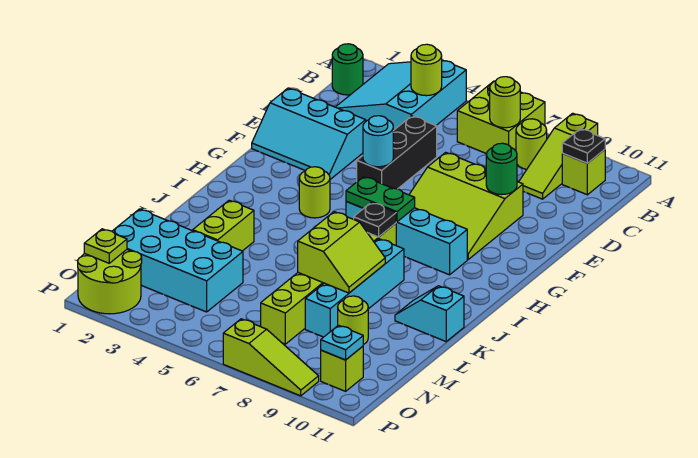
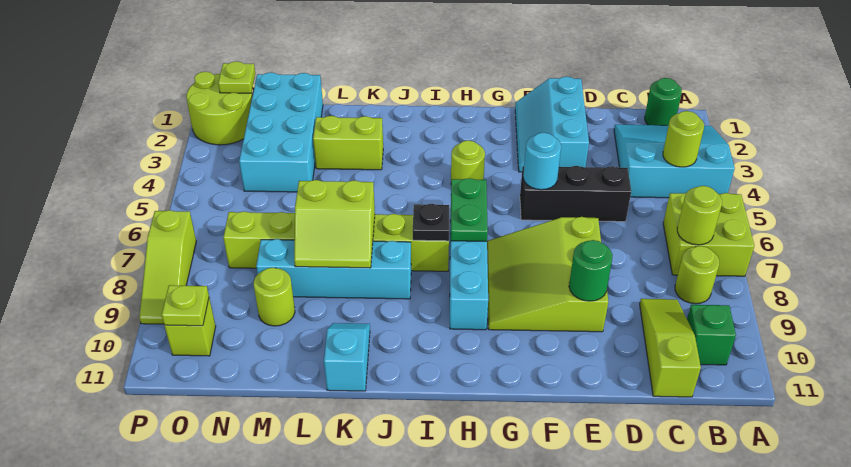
lime slope A9:C9 level 1 top A -> lime slope C9:C11 level 1 top 11
lime brick B10 level 1 -> green brick B10 level 1
black plate B10 level 2 -> none
cyan plate O10 level 2 -> lime plate O10 level 2

